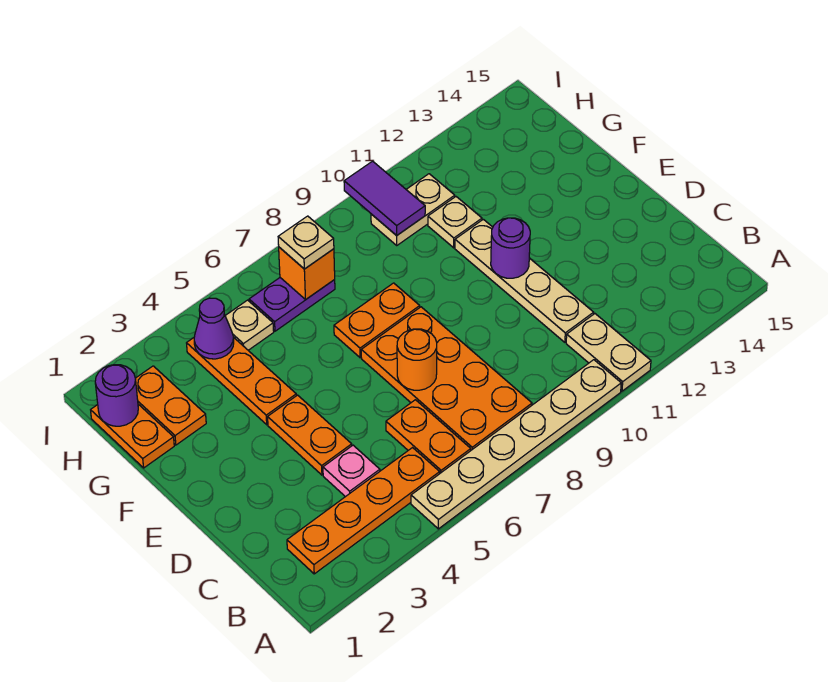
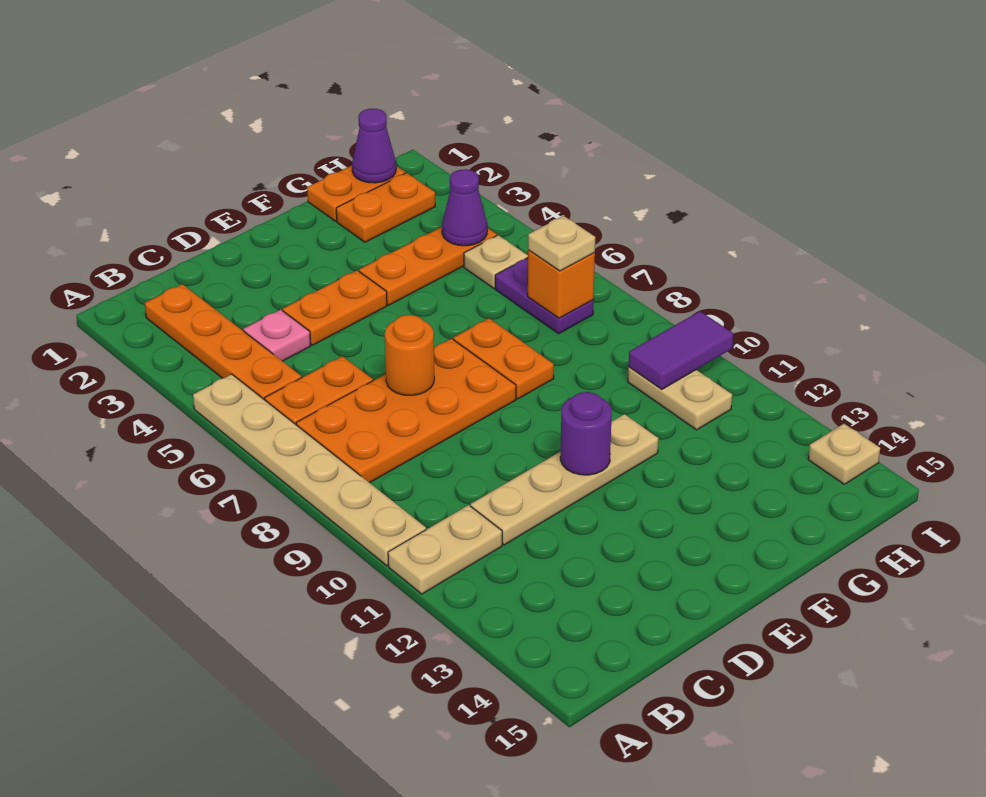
tan plate G11 level 1 -> tan plate I14 level 1
purple round brick H1 level 2 -> purple cone H1 level 2

